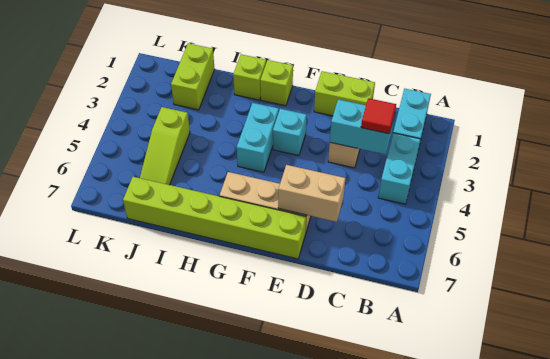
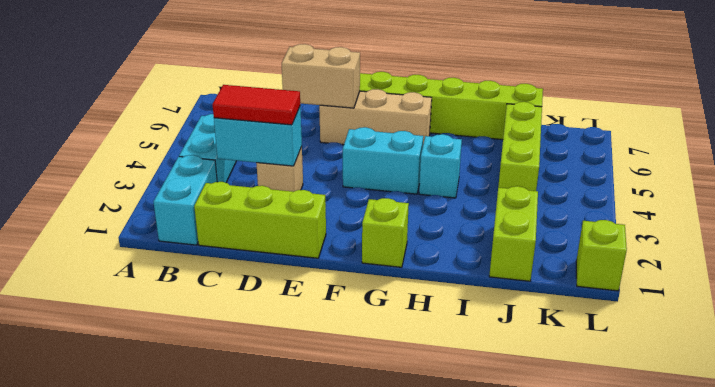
red tile C3 level 3 -> red tile C3:D3 level 3
lime brick D1:E1 level 1 -> lime brick C1:E1 level 1
cyan brick F3 level 1 -> cyan brick H4 level 1
cyan brick G3:G4 level 1 -> cyan brick F4:G4 level 1
lime brick H1 level 1 -> lime brick L1 level 1
lime slope J4:J6 level 1 top 4 -> lime brick J4:J6 level 1

